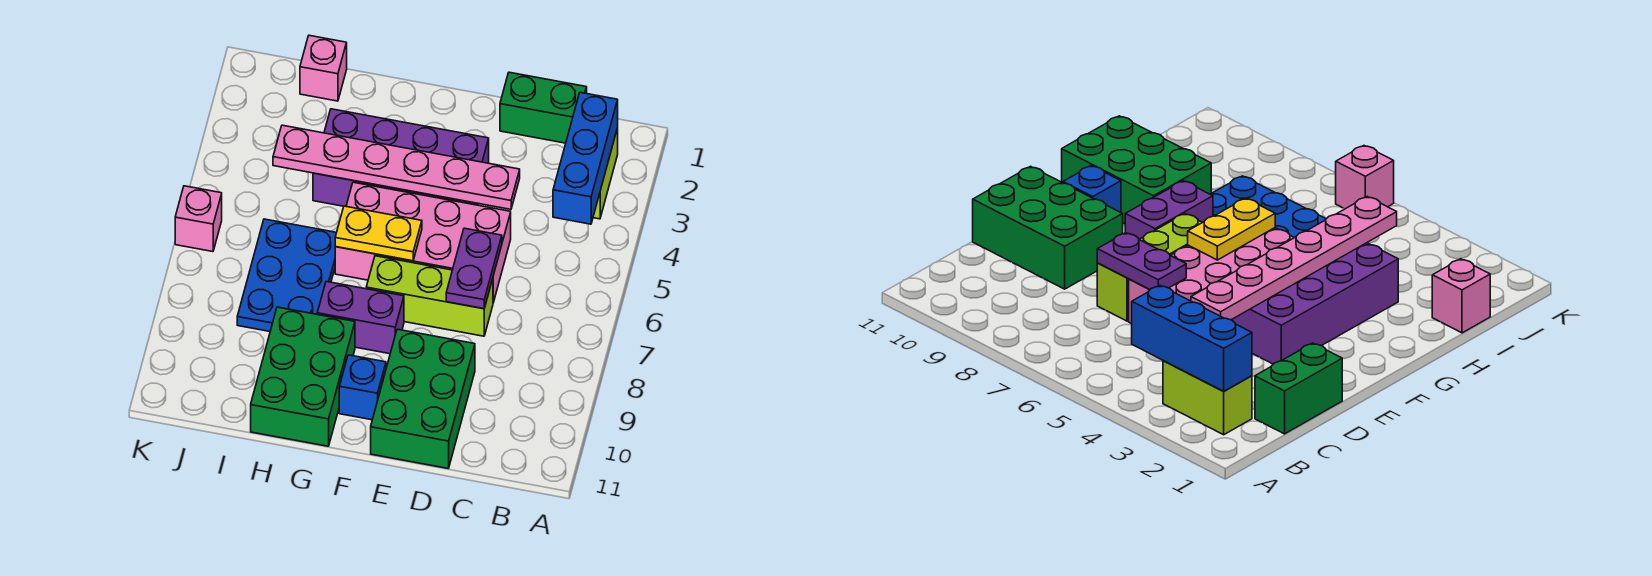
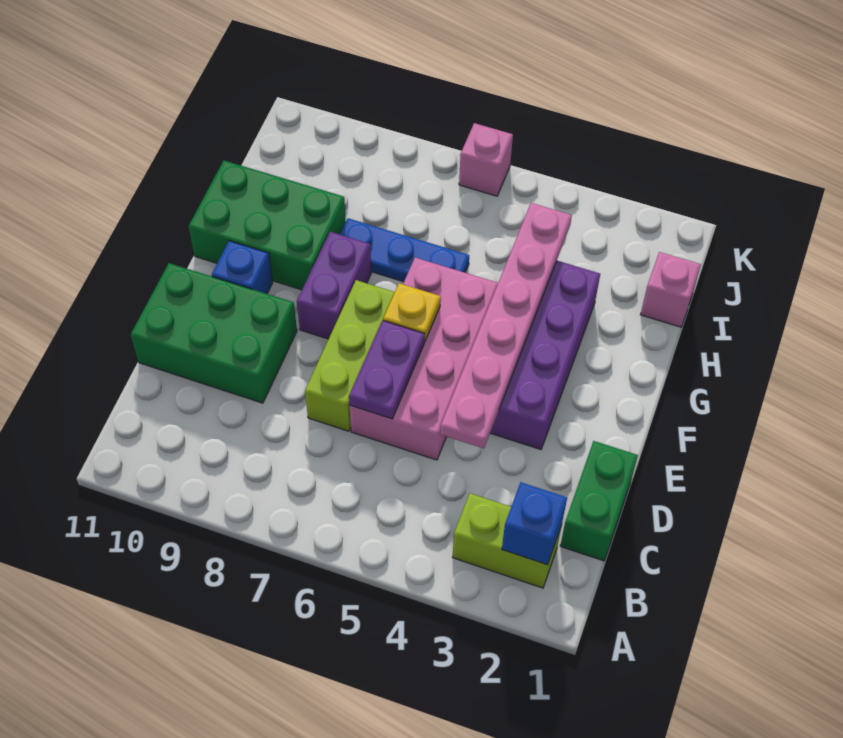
blue brick B2:B4 level 2 -> blue brick B2 level 2
purple plate D6:D7 level 2 -> purple plate D6:E6 level 2
yellow plate F6:G6 level 2 -> yellow plate F6 level 2
blue plate H6:I8 level 1 -> blue plate H6:H8 level 1

